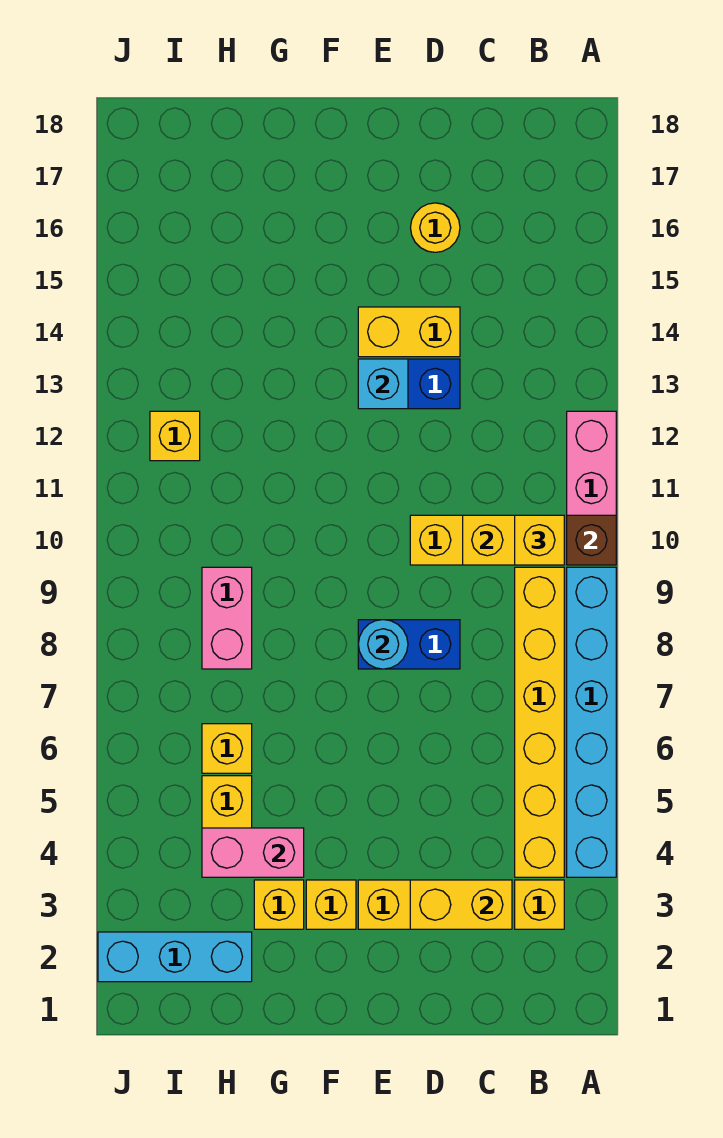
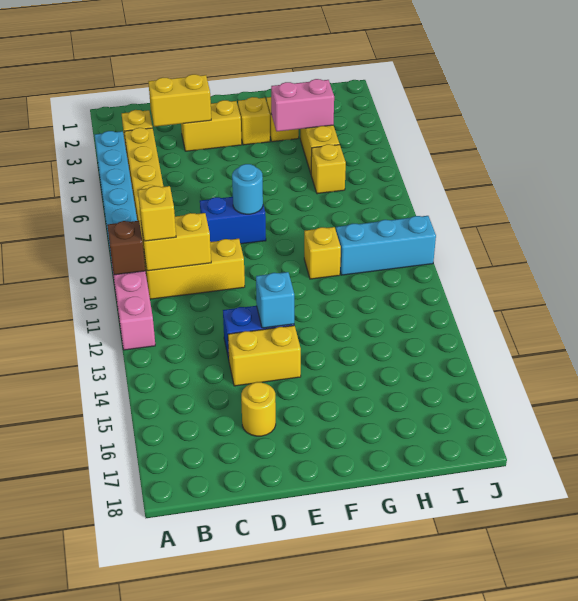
cyan brick H2:J2 level 1 -> cyan brick H10:J10 level 1
pink brick H8:H9 level 1 -> none
yellow brick I12 level 1 -> yellow brick G10 level 1

